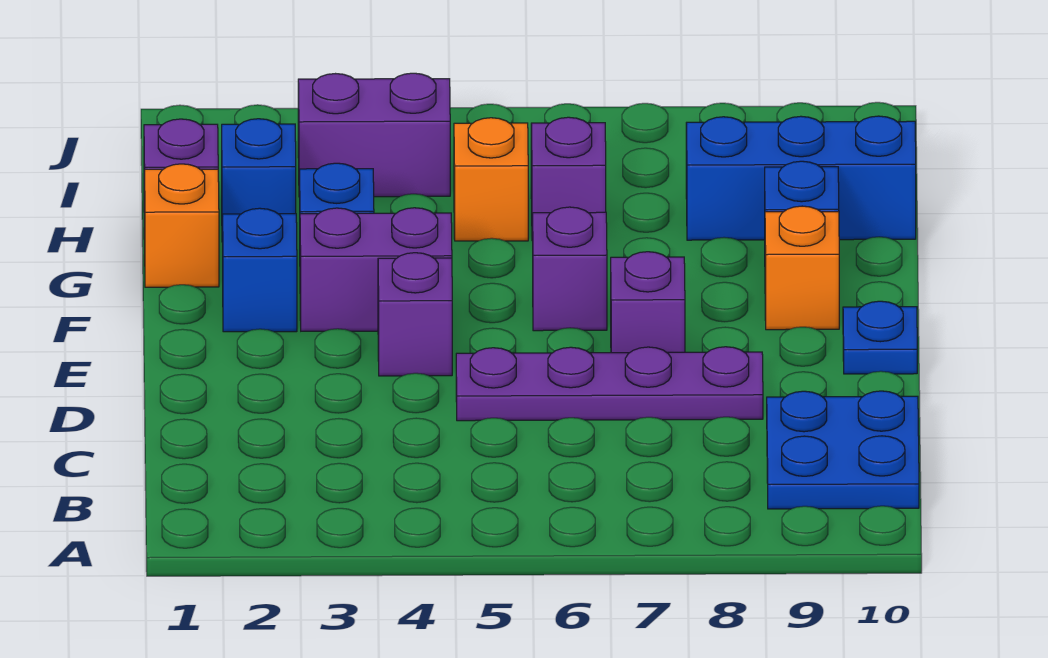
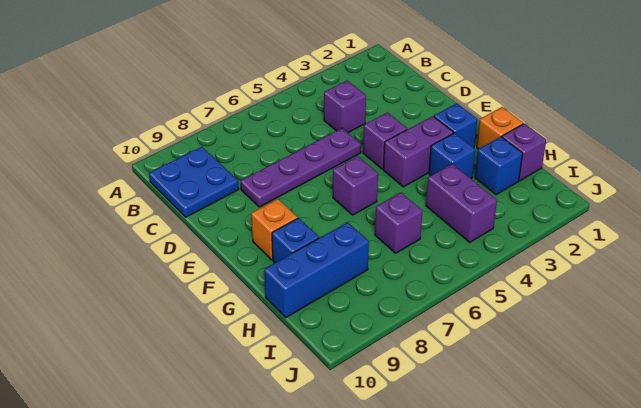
purple brick E7 level 1 -> purple brick C4 level 1
blue plate E10 level 1 -> none
orange brick H5 level 1 -> none
purple brick I3:I4 level 1 -> purple brick H4:I4 level 1

